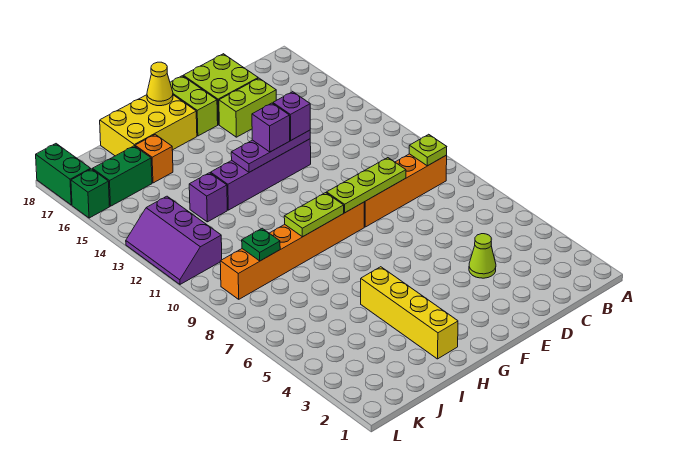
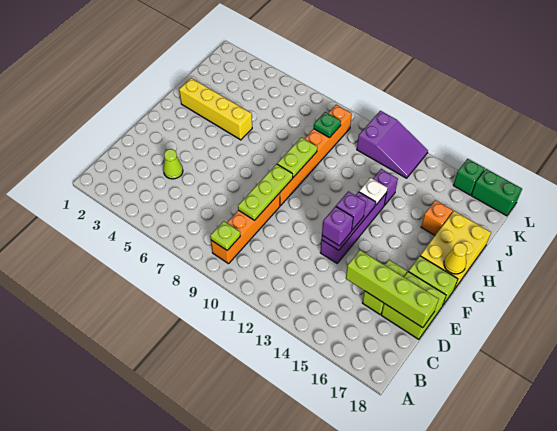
none -> lime brick D15:D18 level 2
none -> white plate H13 level 2
green brick J16:K16 level 1 -> none
purple slope K11:L13 level 1 top K -> purple slope K11:L13 level 1 top 11

